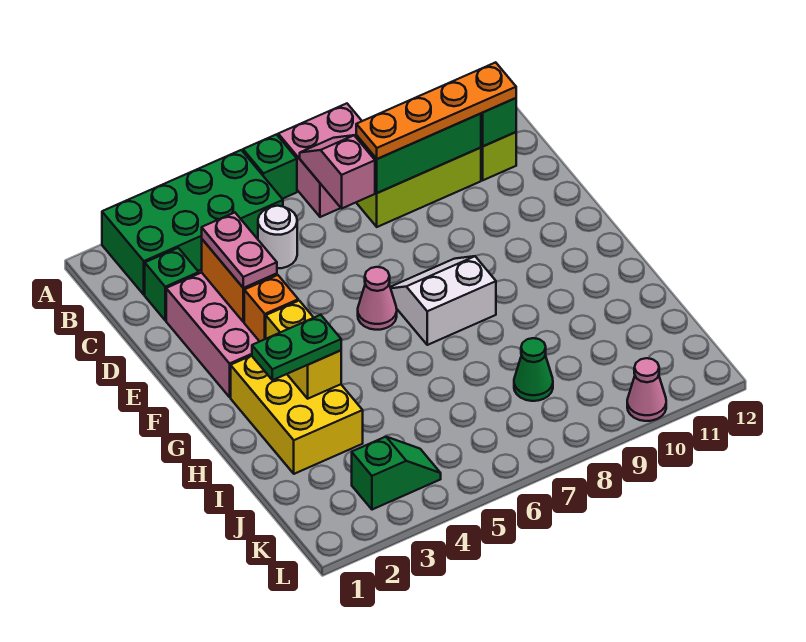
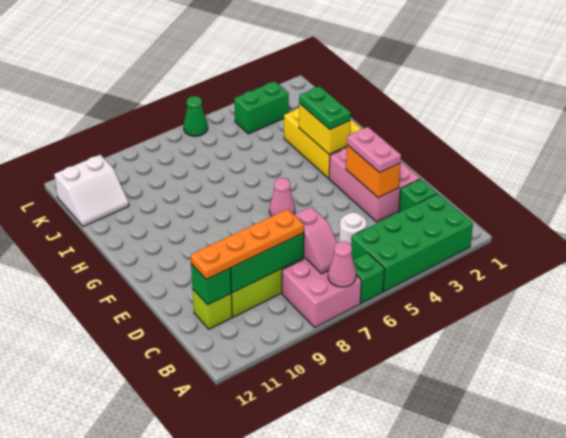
orange brick F3 level 2 -> none
white slope F7:G8 level 1 top G -> white slope J11:K12 level 1 top K
green plate H2:H3 level 3 -> green plate G3:H3 level 3
green cone J8 level 1 -> green cone L6 level 1
green slope K3:K4 level 1 top 3 -> green brick K3:K4 level 1
pink cone L10 level 1 -> pink cone A7 level 2

